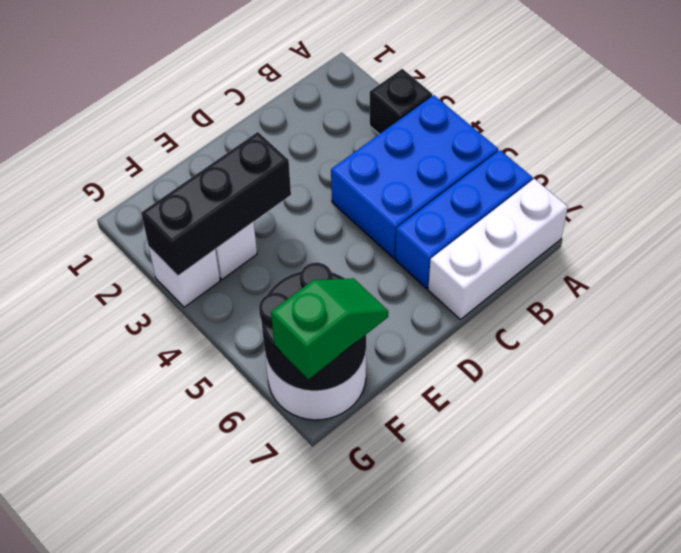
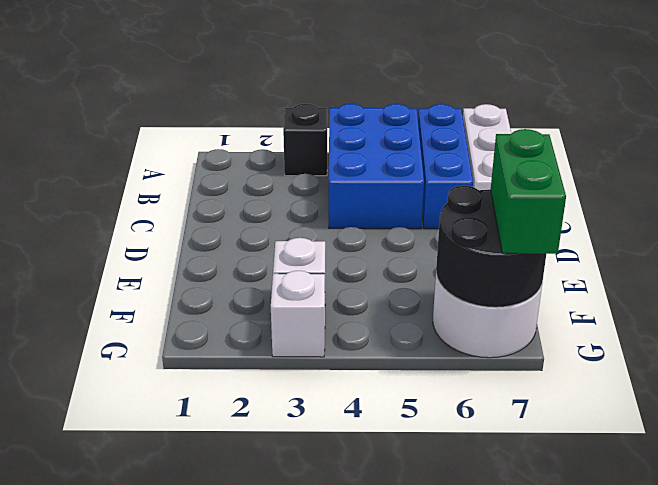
black brick E3:G3 level 2 -> none
green slope F7:G7 level 3 top G -> green brick F7:G7 level 3

